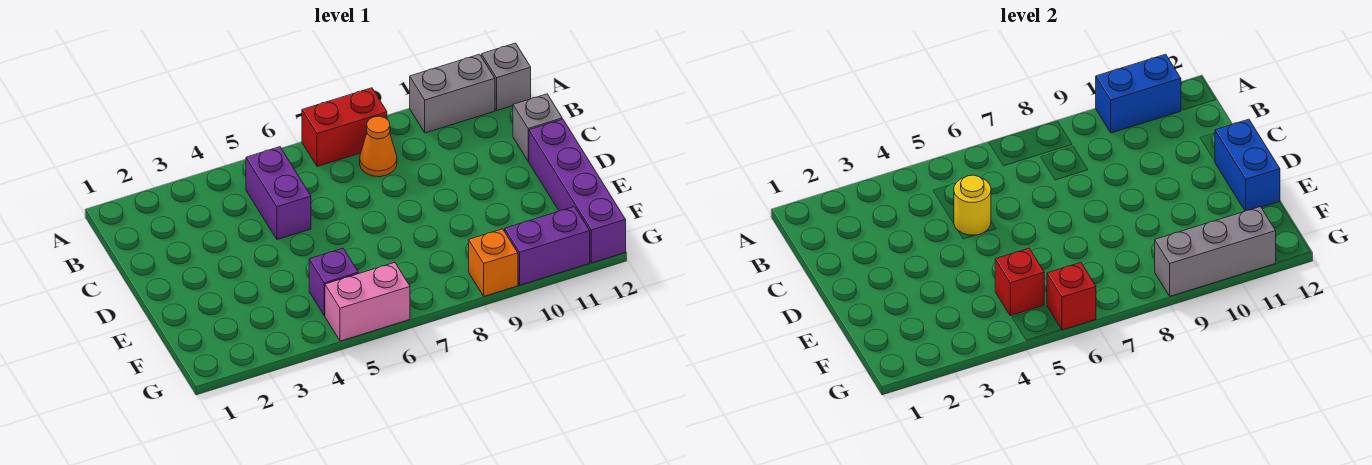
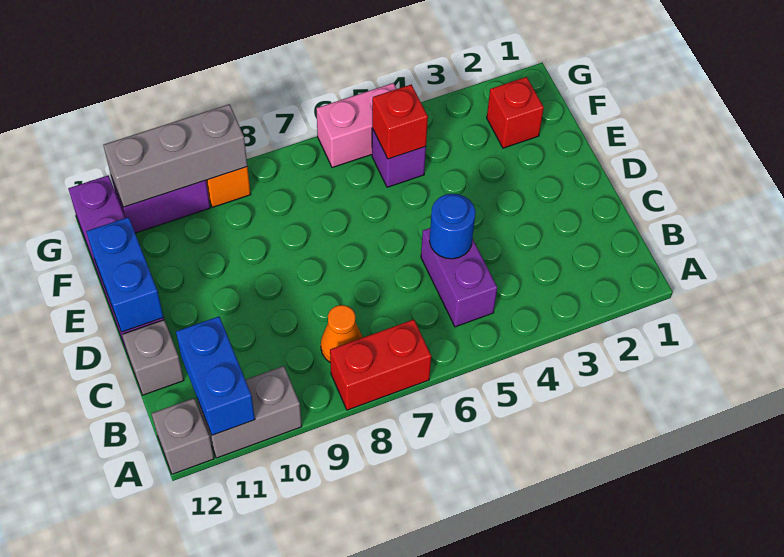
blue brick A10:A11 level 2 -> blue brick A11:B11 level 2
yellow round brick C5 level 2 -> blue round brick C5 level 2
red brick G6 level 2 -> red brick F2 level 1

